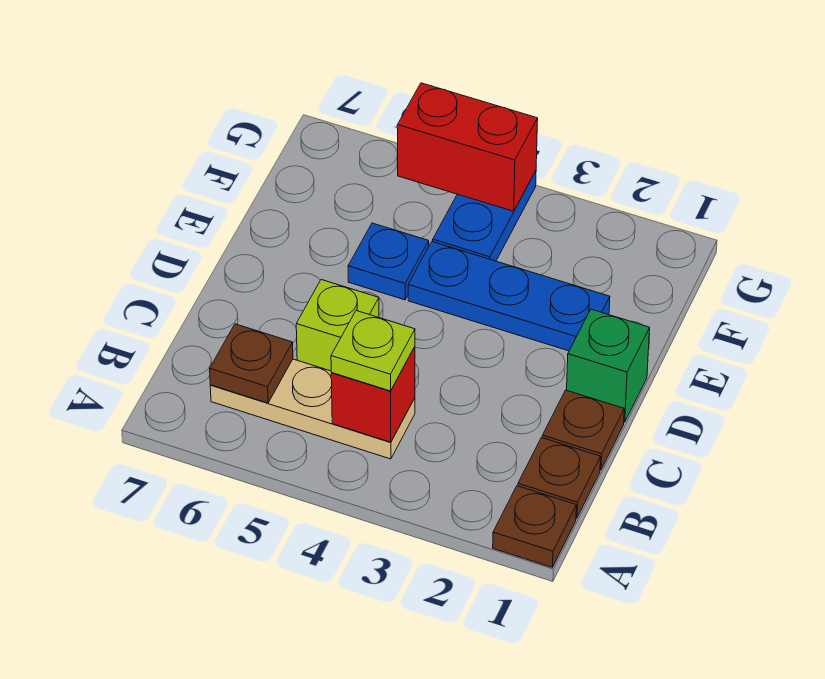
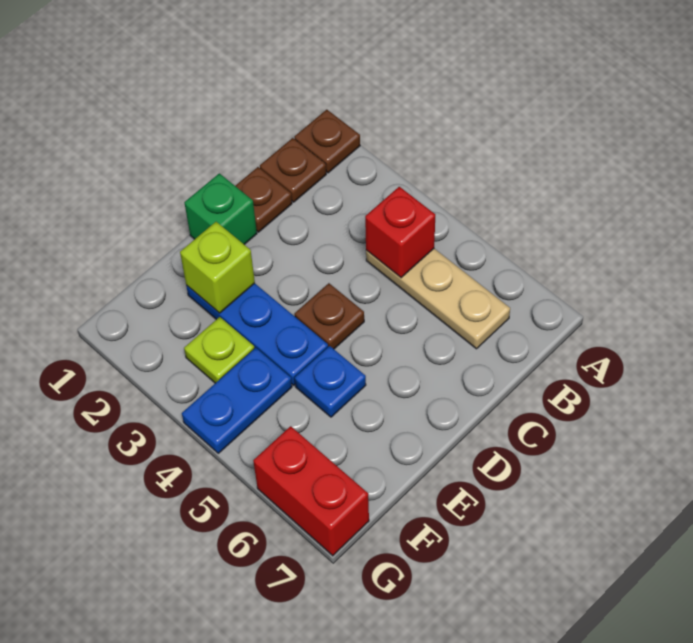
lime plate B4 level 3 -> lime plate F3 level 1
brown plate B6 level 2 -> brown plate D4 level 1
lime brick C5 level 1 -> lime brick E2 level 2
red brick G4:G5 level 2 -> red brick G6:G7 level 1

